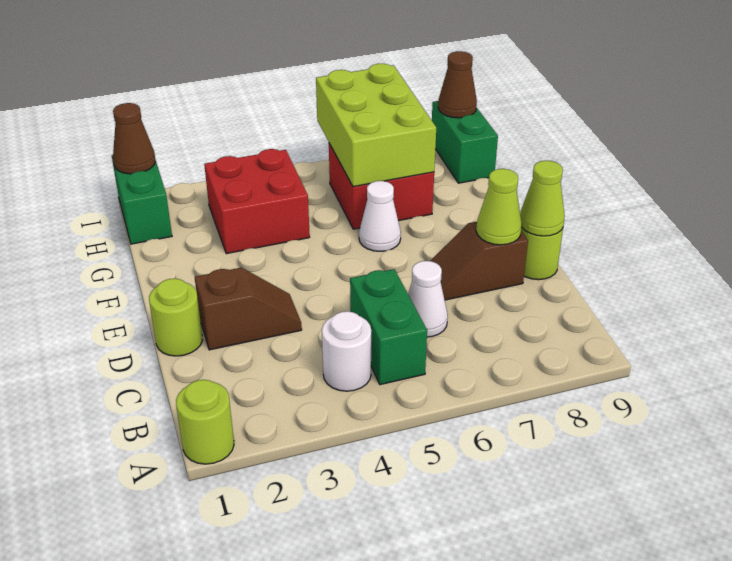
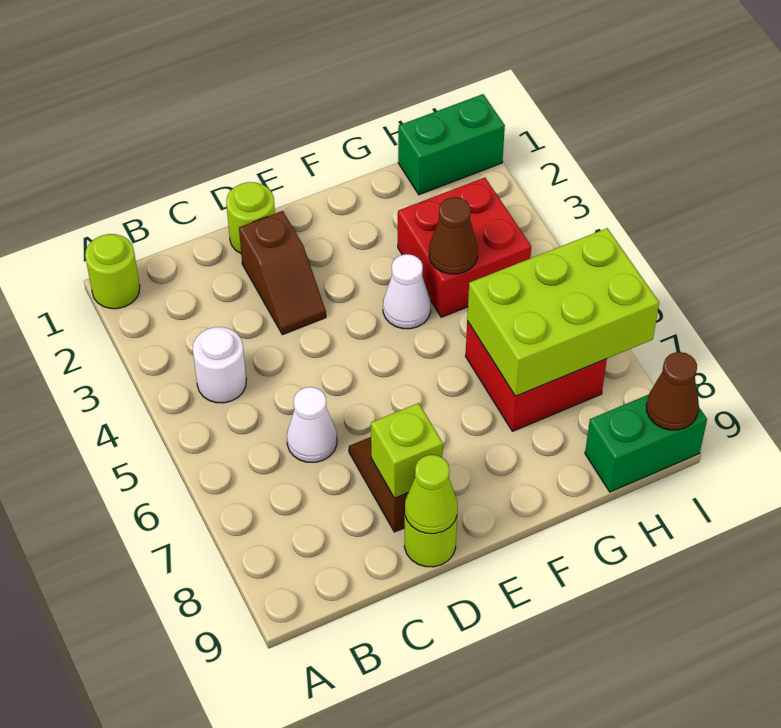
green brick B5:C5 level 1 -> none
lime cone D8 level 2 -> lime brick D8 level 2
white cone F6 level 1 -> white cone F4 level 1
brown cone I1 level 2 -> brown cone G4 level 2

